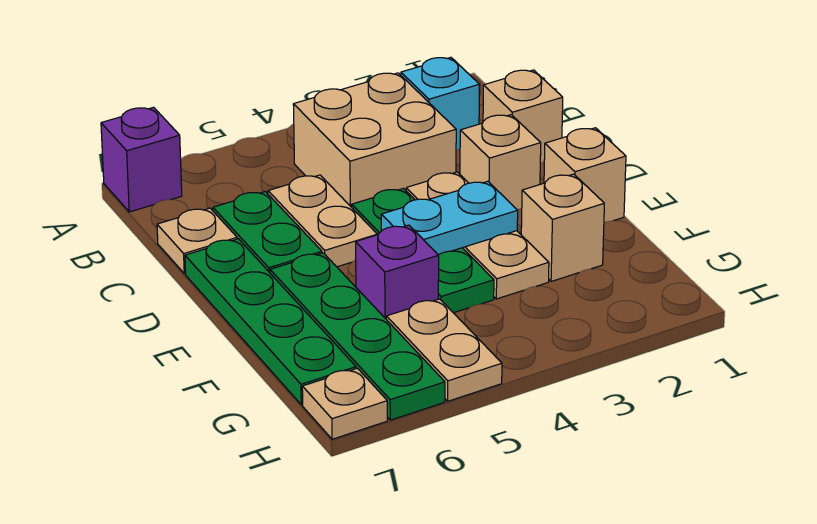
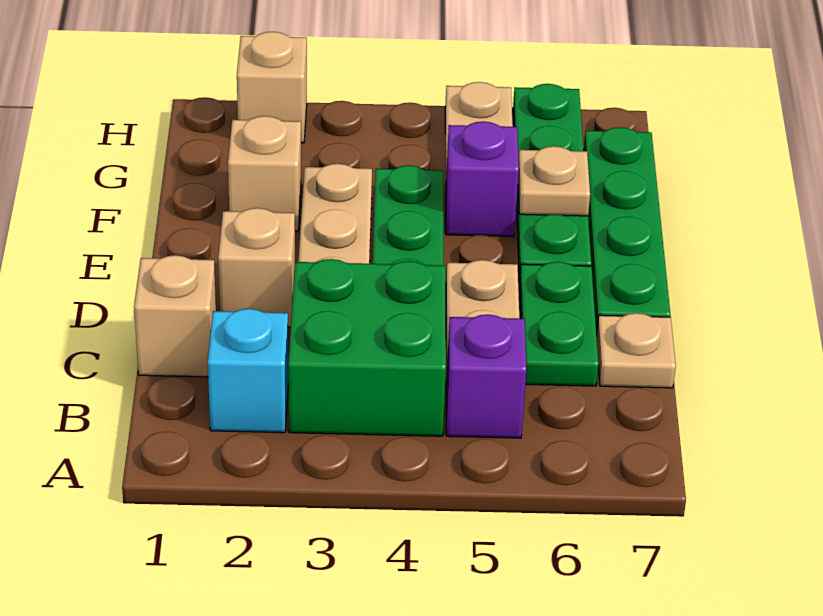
purple brick A7 level 1 -> purple brick B5 level 1
tan brick B3:C4 level 1 -> green brick B3:C4 level 1
tan brick E1 level 1 -> tan brick H2 level 1
cyan plate E3:E4 level 2 -> none
tan plate H7 level 1 -> tan plate F6 level 2

